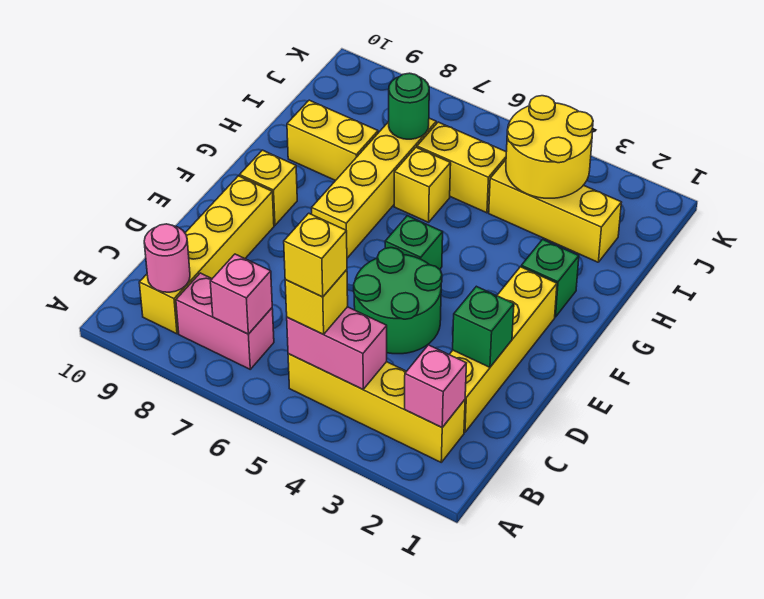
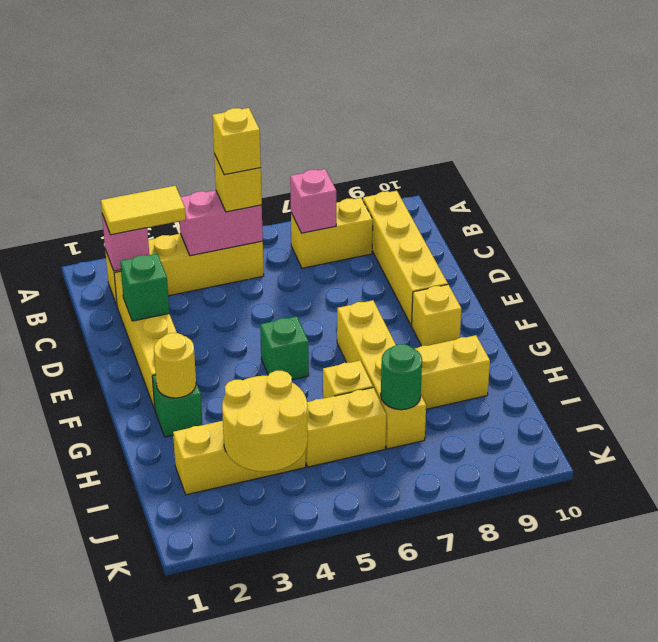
none -> yellow tile B2:B3 level 3
pink brick B7:B8 level 1 -> yellow brick B7:B8 level 1
pink round brick B9 level 2 -> none
green round brick D4:E5 level 1 -> none
none -> yellow round brick G2 level 2

